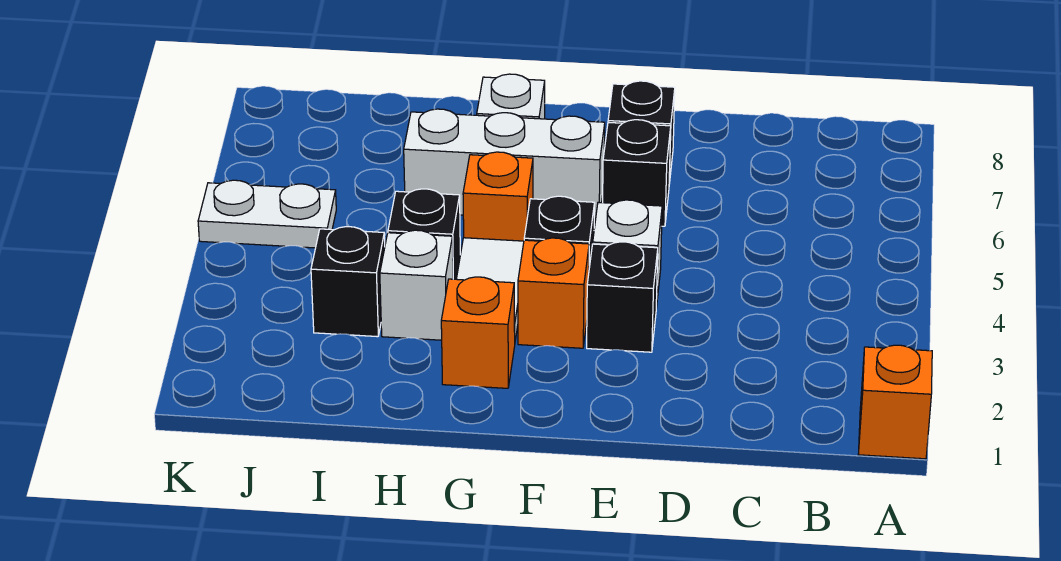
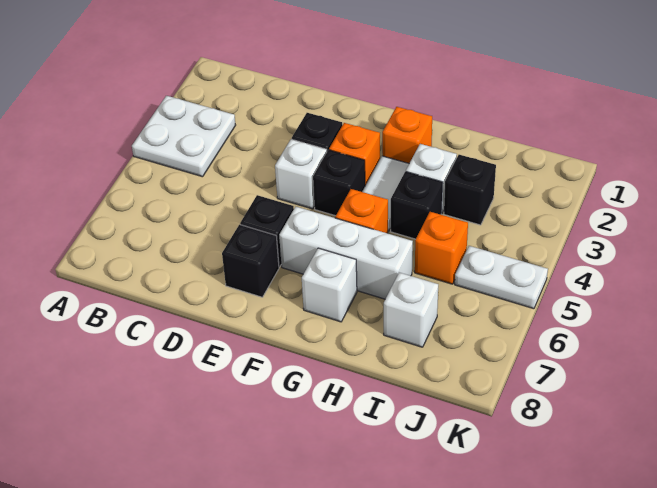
orange brick A1 level 1 -> orange brick I5 level 1
none -> white plate A3:B4 level 1
none -> white brick I7 level 1

